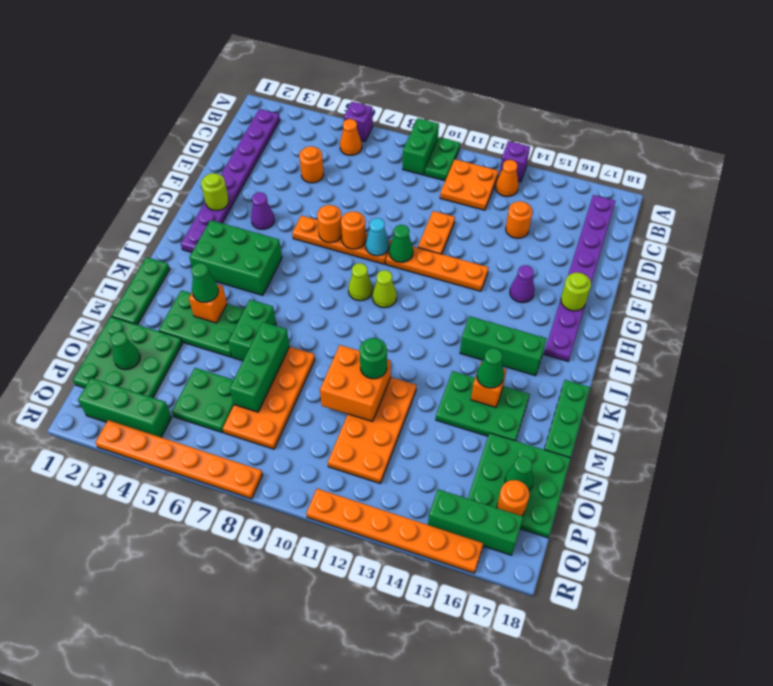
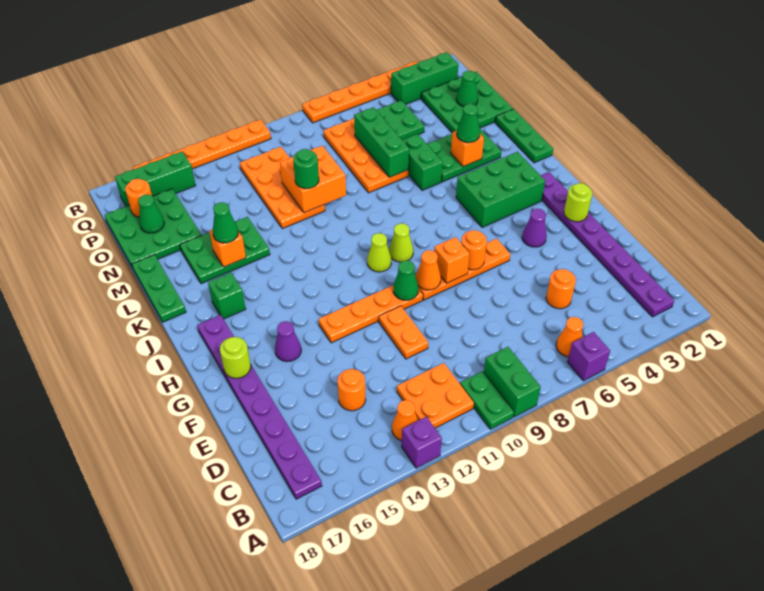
orange round brick G8 level 2 -> orange brick G8 level 2
cyan cone G9 level 2 -> orange cone G9 level 2
green brick J14:J16 level 1 -> green brick J16 level 1

